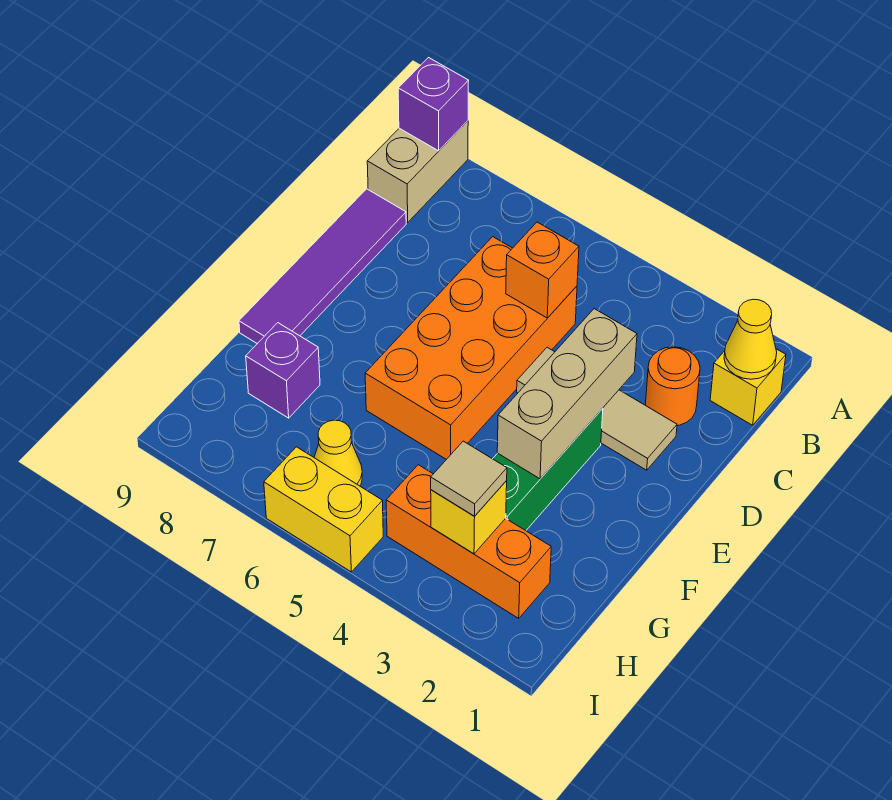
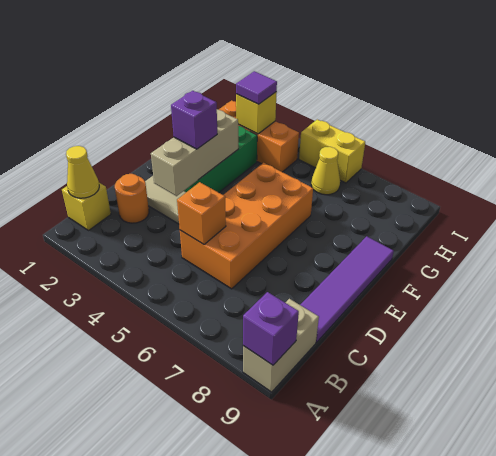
purple brick G8 level 1 -> purple brick E3 level 3
tan tile H3 level 3 -> purple tile H3 level 3

